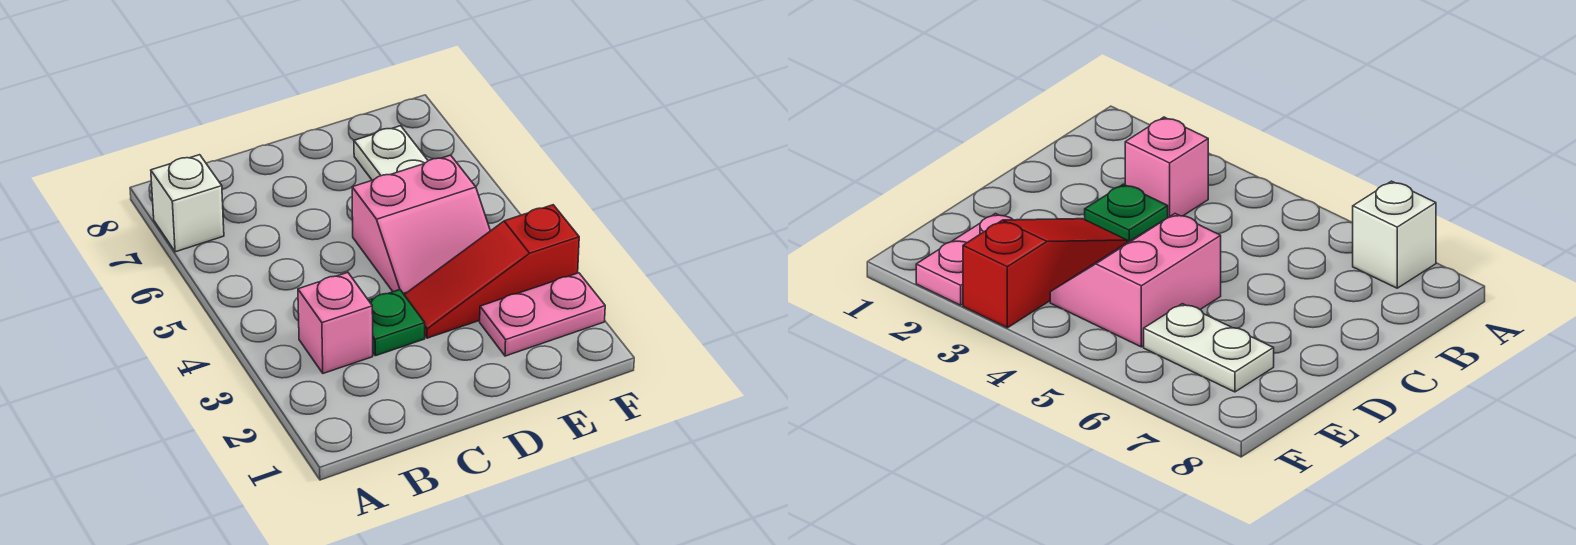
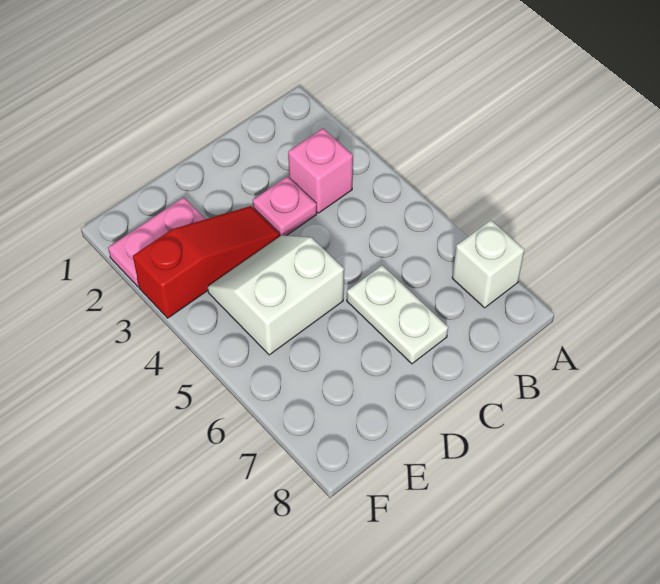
green plate C3 level 1 -> pink plate C3 level 1
pink slope D4:E5 level 1 top 5 -> white slope D4:E5 level 1 top 5
white plate E6:E7 level 1 -> white plate C6:C7 level 1

